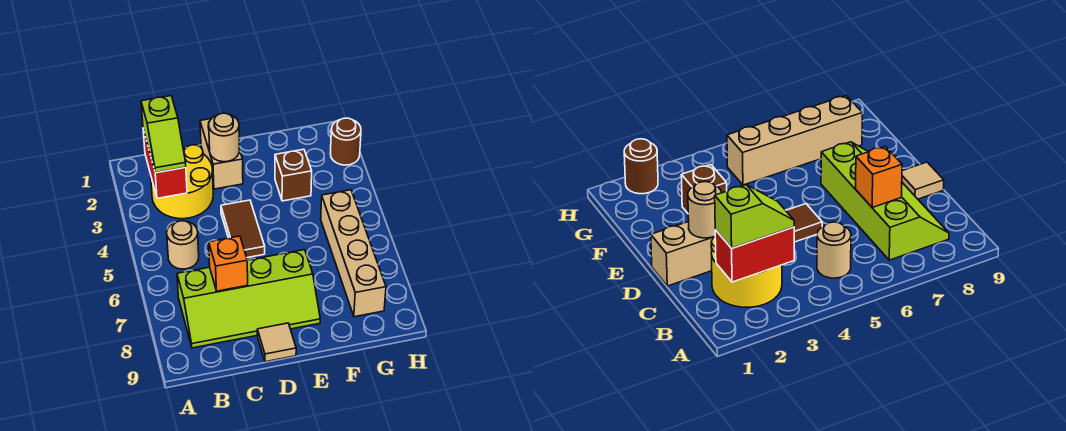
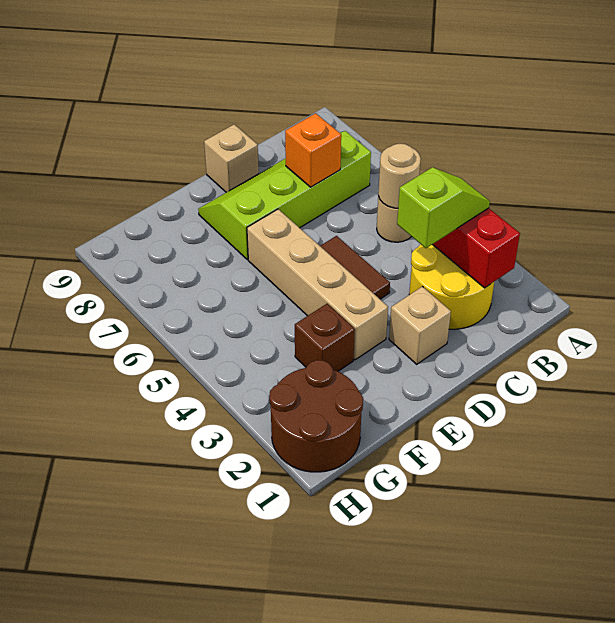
lime slope B2:B3 level 3 top 2 -> lime slope B3:C3 level 3 top C
tan brick D1:D2 level 1 -> tan brick D2 level 1
tan round brick D2 level 2 -> tan round brick B5 level 2
tan tile D9 level 1 -> tan brick D9 level 1
tan brick G5:G8 level 1 -> tan brick E3:E6 level 1
brown round brick H2 level 1 -> brown round brick G1:H2 level 1

